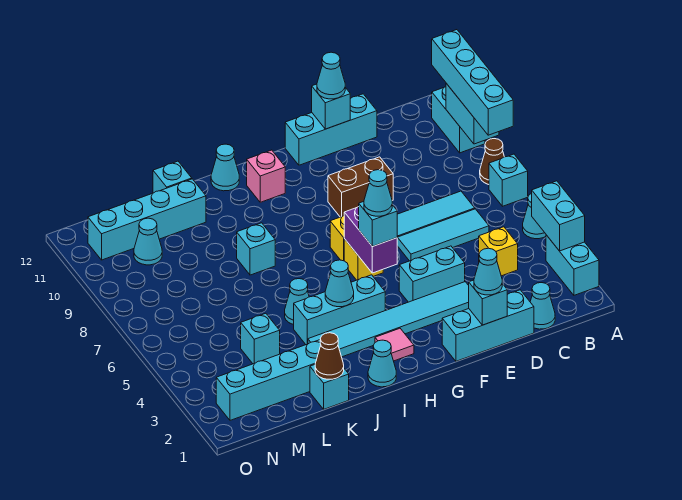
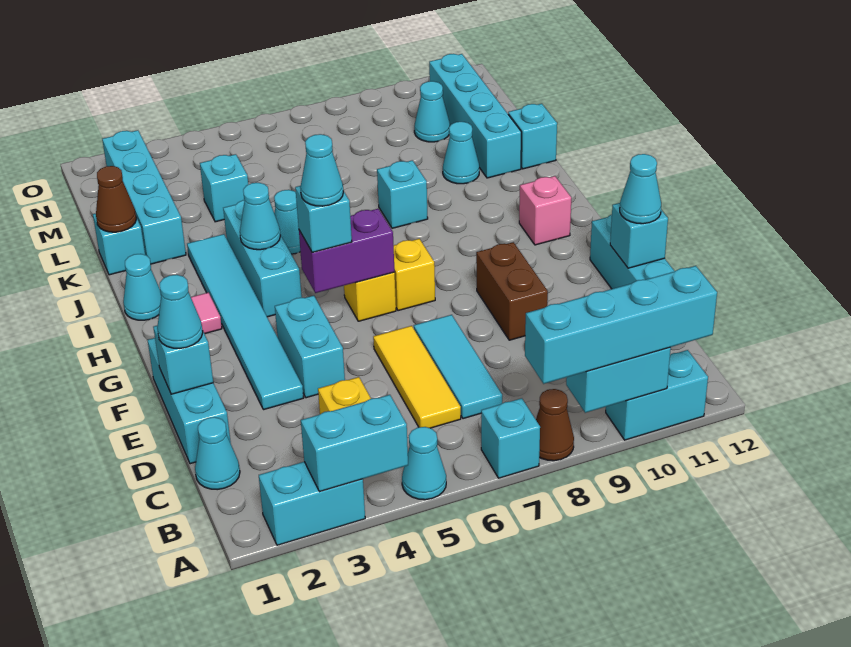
cyan tile C6:E6 level 1 -> yellow tile C6:E6 level 1
cyan cone I12 level 1 -> cyan cone K10 level 1

